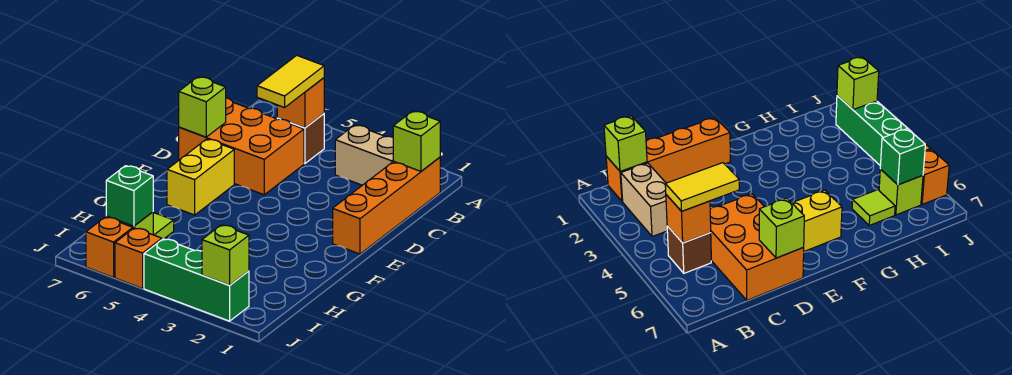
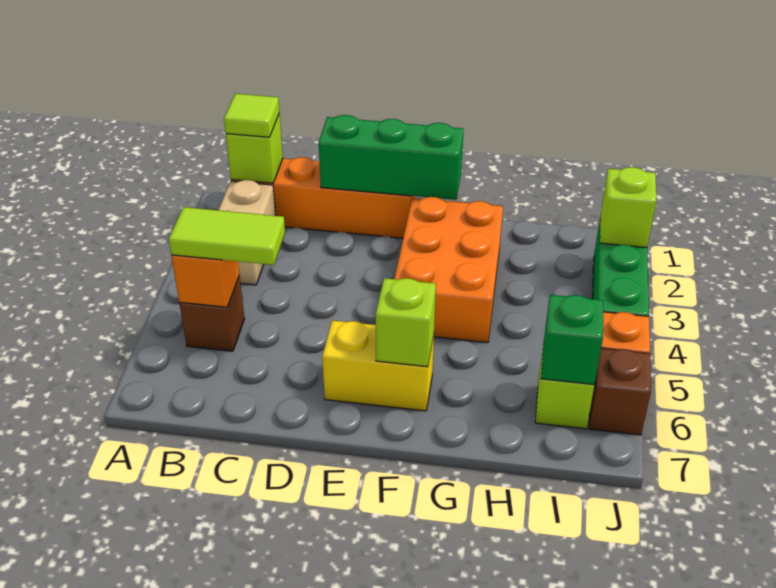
yellow tile B5:C5 level 3 -> lime tile B5:C5 level 3
orange brick C5:D7 level 1 -> orange brick F2:G4 level 1
none -> green brick D1:F1 level 2
lime brick D7 level 2 -> lime brick F6 level 2
lime tile H6 level 1 -> lime tile B1 level 3
orange brick J6 level 1 -> brown brick J6 level 1

